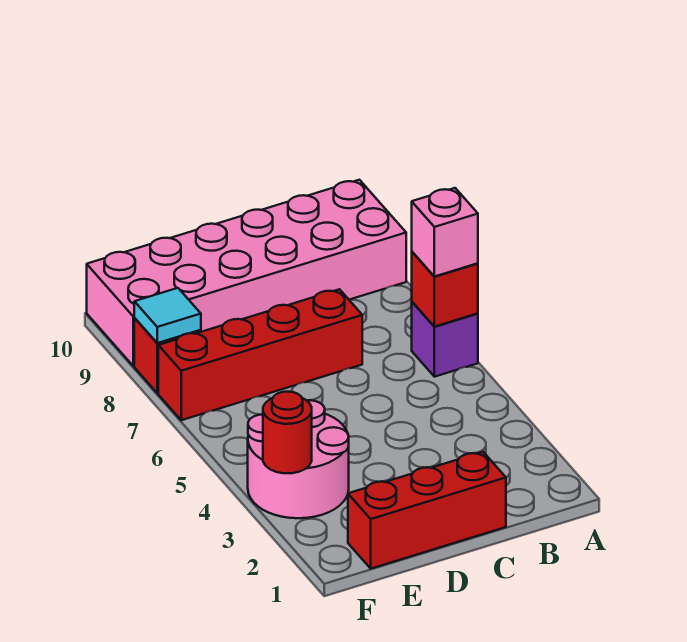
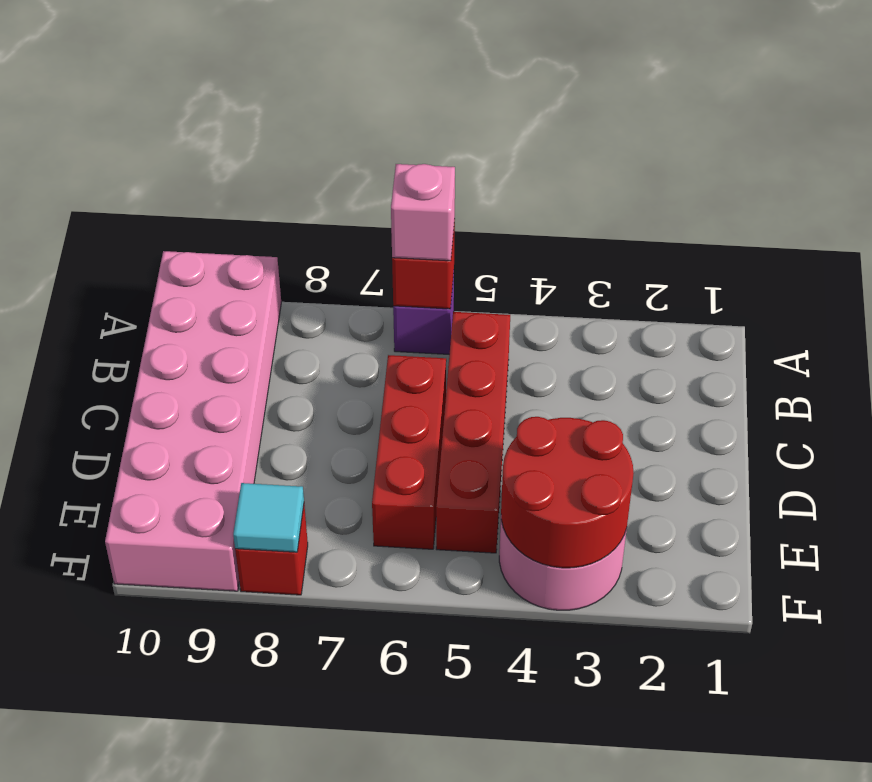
red brick C1:E1 level 1 -> red brick C6:E6 level 1
red brick C7:F7 level 1 -> red brick B5:E5 level 1
red round brick F3 level 2 -> red round brick E3:F4 level 2

